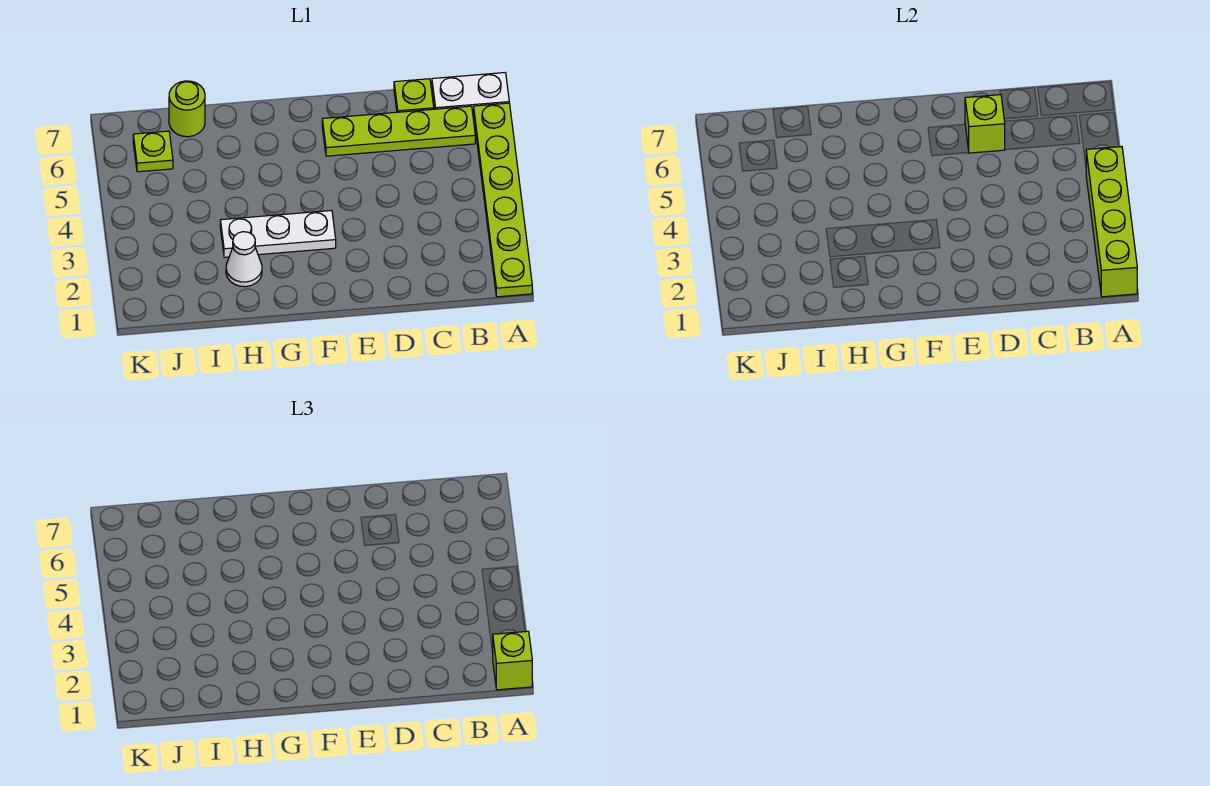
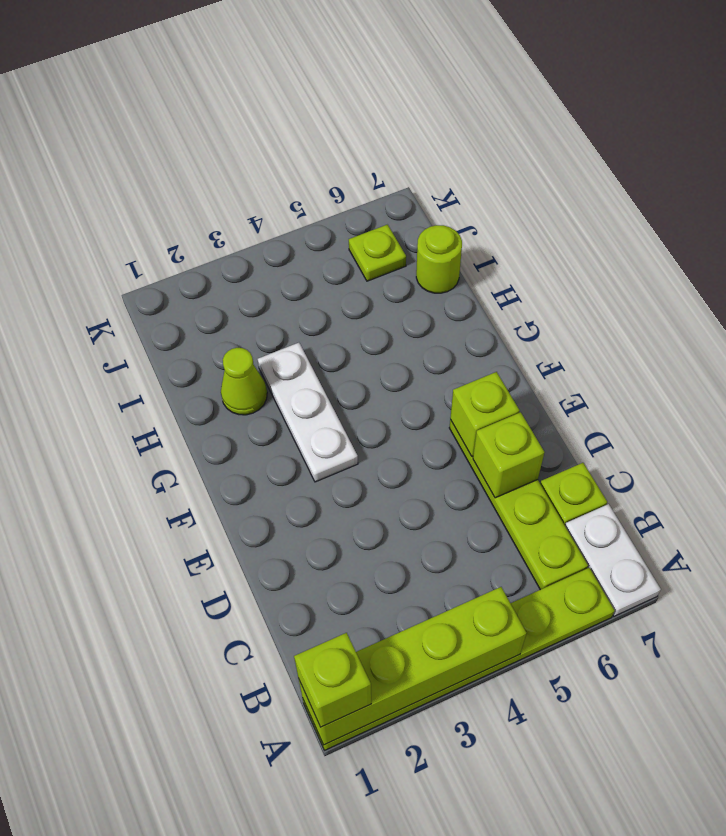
none -> lime brick E6 level 2
white cone H2 level 1 -> lime cone H2 level 1

